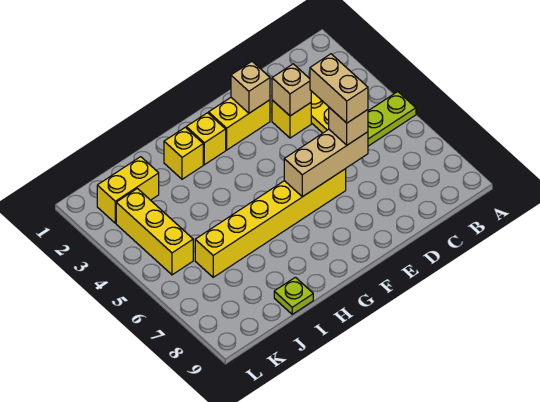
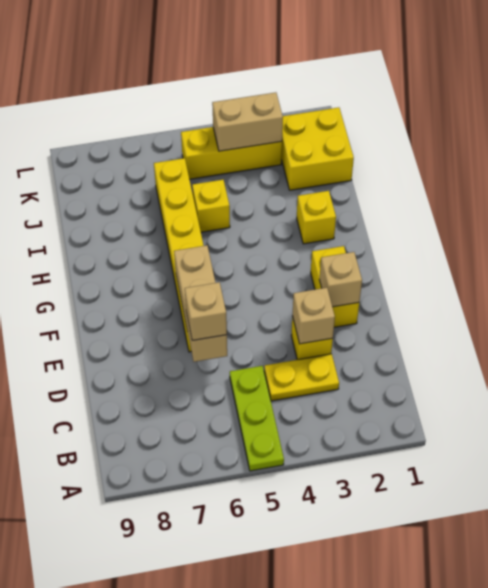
tan brick D5:D6 level 4 -> tan brick K3:K4 level 2
yellow brick G2 level 1 -> yellow brick I5 level 1
lime plate I9 level 1 -> none
yellow brick J2:K2 level 1 -> yellow brick J1:K2 level 1

